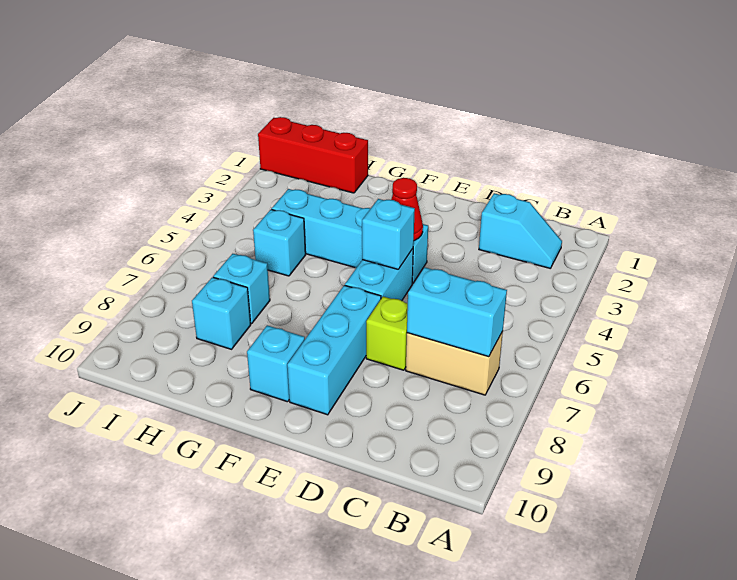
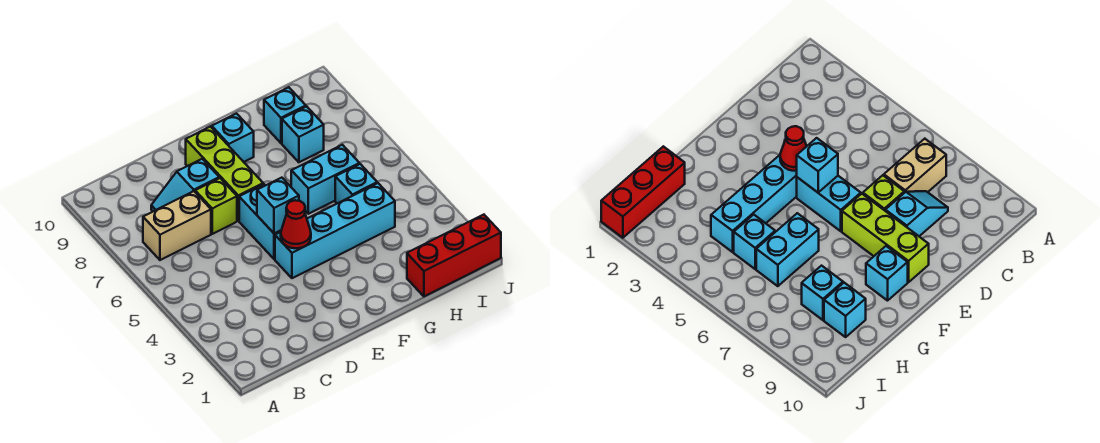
cyan slope B2:C2 level 1 top C -> cyan slope C8:D8 level 1 top D
cyan brick B7:C7 level 2 -> cyan brick G6:H6 level 1
cyan brick E7:E9 level 1 -> lime brick E7:E9 level 1
cyan brick H7 level 1 -> cyan brick H9 level 1

